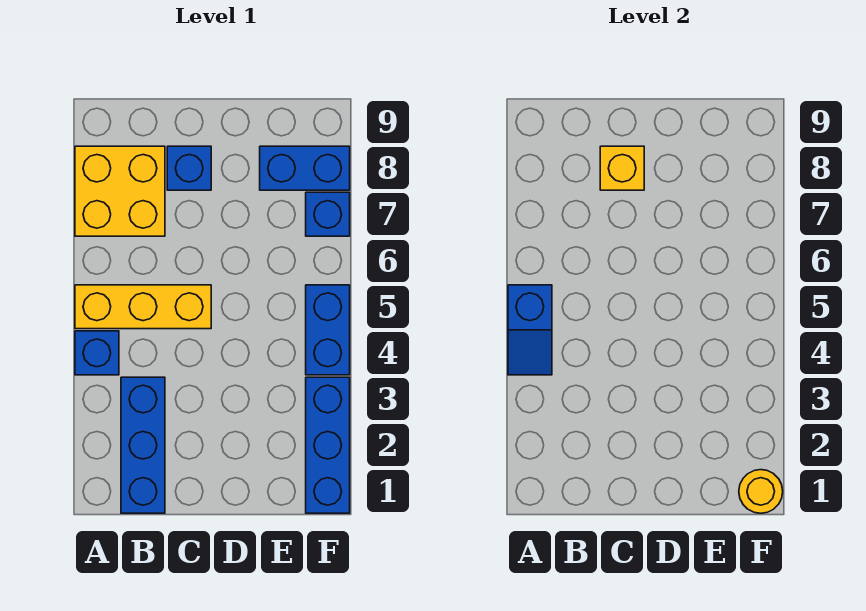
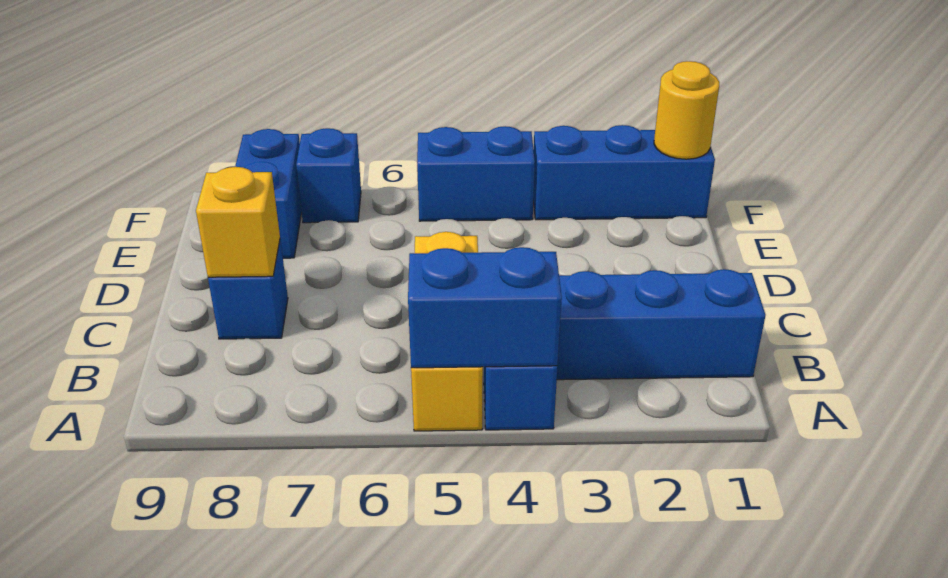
blue slope A4:A5 level 2 top 5 -> blue brick A4:A5 level 2
yellow brick A7:B8 level 1 -> none

